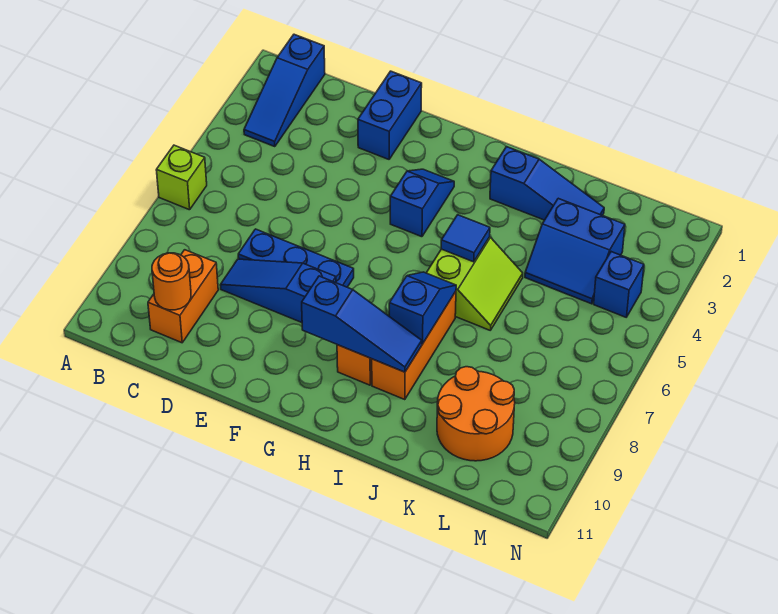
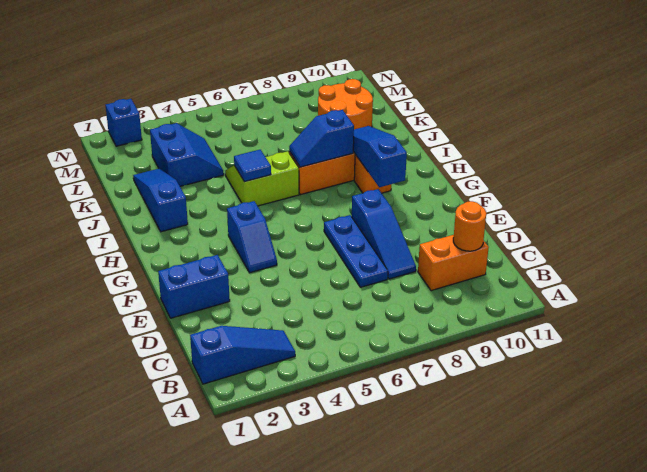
lime brick A6 level 1 -> none
blue slope G3:G4 level 1 top 4 -> blue slope F4:G4 level 1 top G
blue brick M4 level 1 -> blue brick N2 level 1

